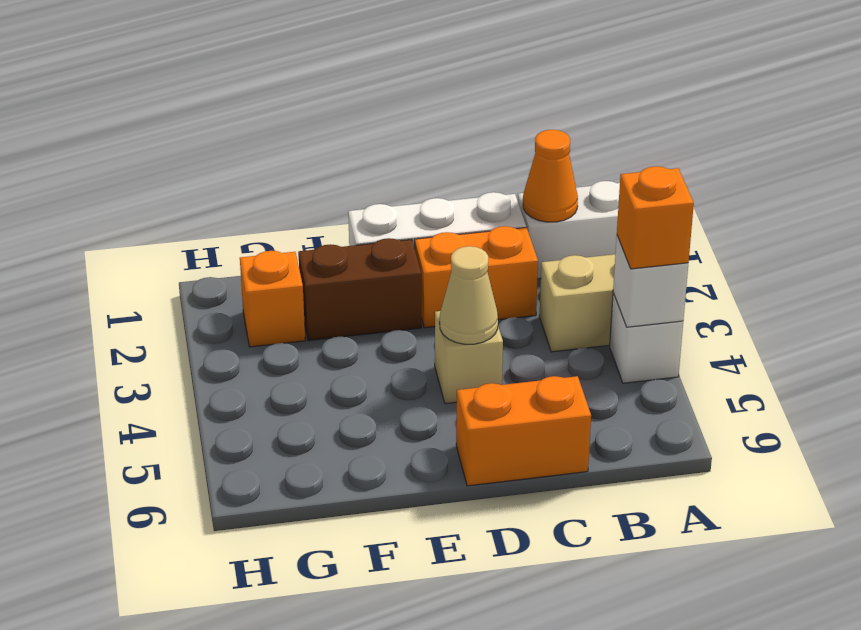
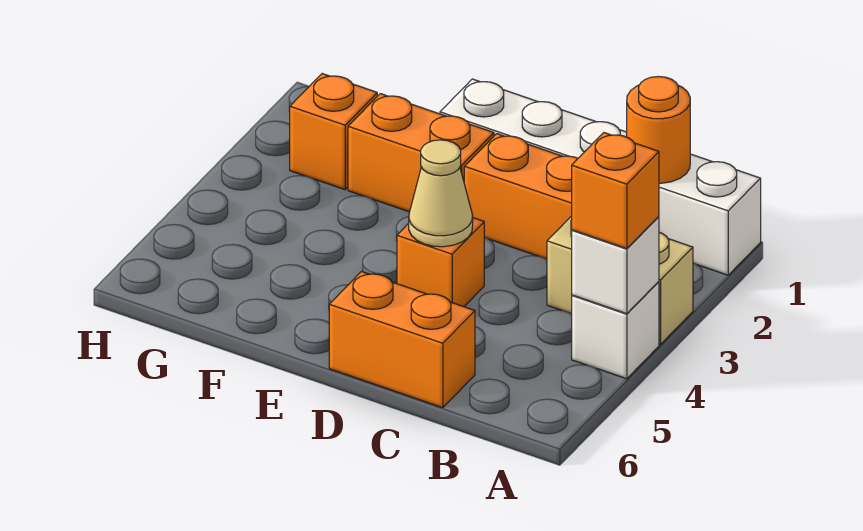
orange cone B1 level 2 -> orange round brick B1 level 2
tan brick D4 level 1 -> orange brick D4 level 1
brown brick E2:F2 level 1 -> orange brick E2:F2 level 1

